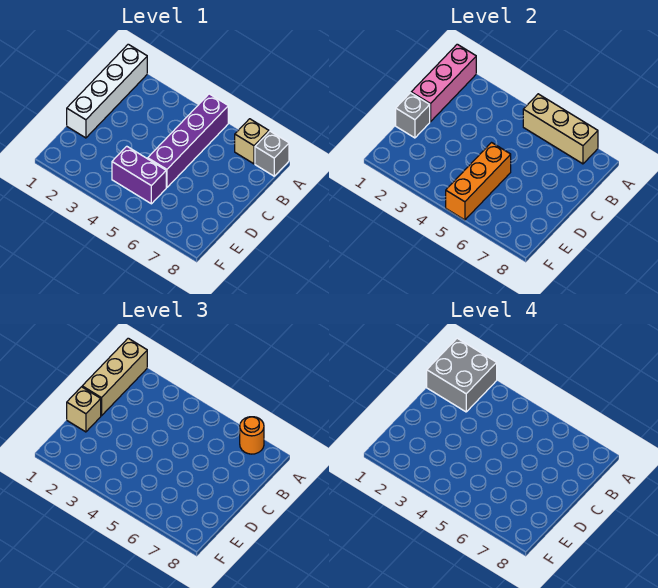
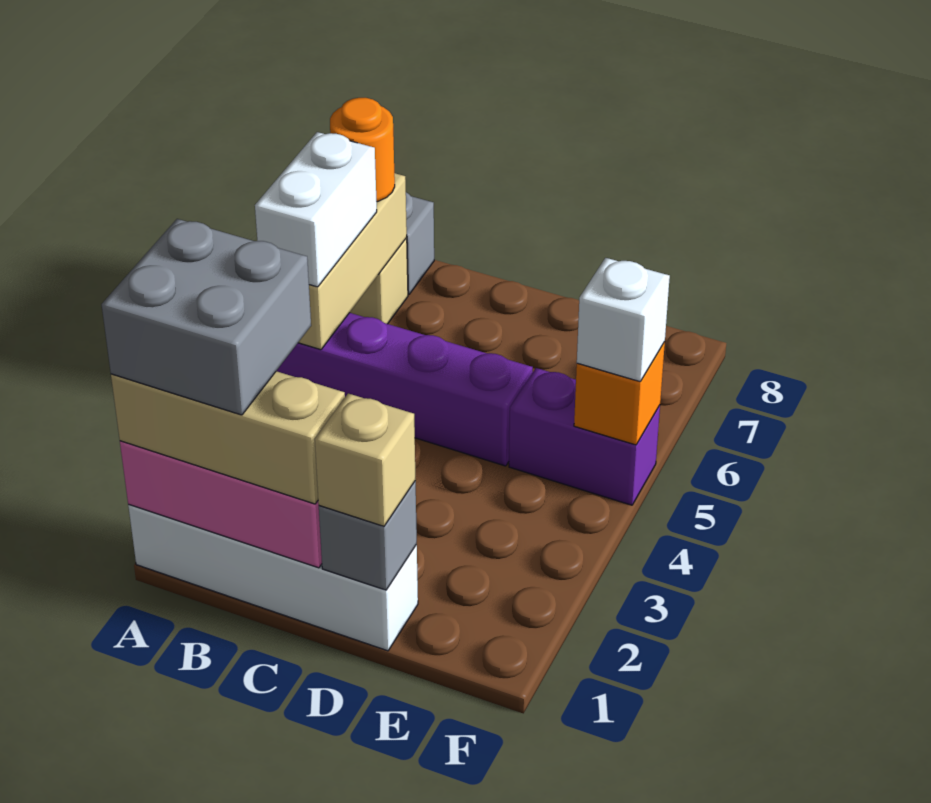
none -> white brick A5:A6 level 3
orange brick D5:F5 level 2 -> orange brick F5 level 2
purple brick E4:E5 level 1 -> purple brick E5:F5 level 1
none -> white brick F5 level 3

